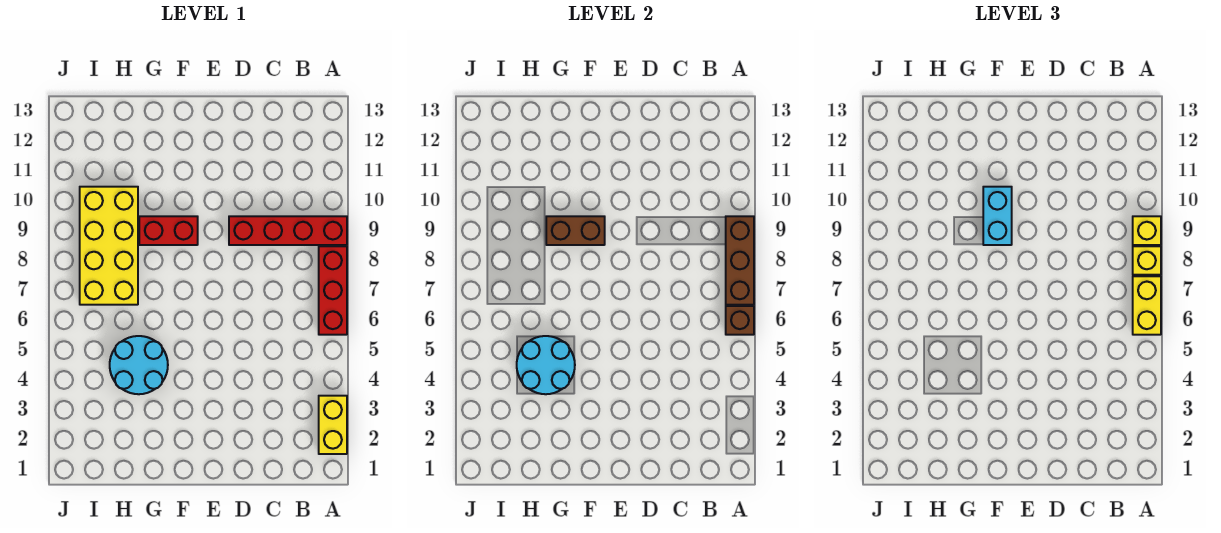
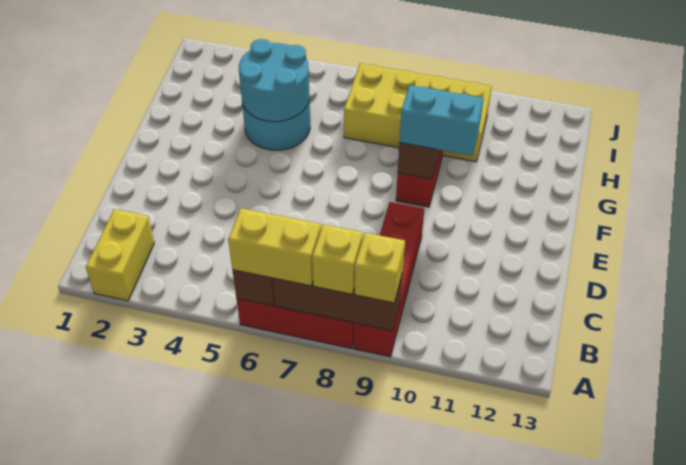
yellow brick A2:A3 level 1 -> yellow brick A2:B2 level 1

